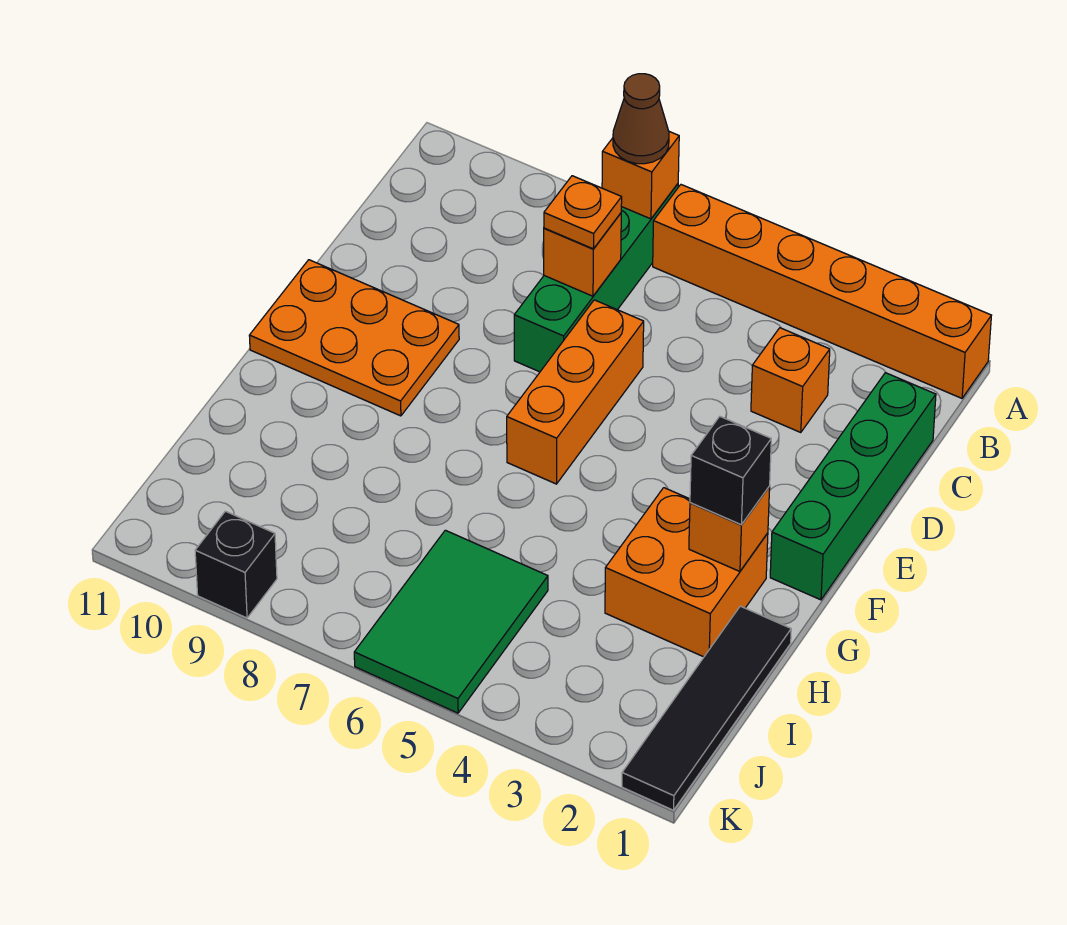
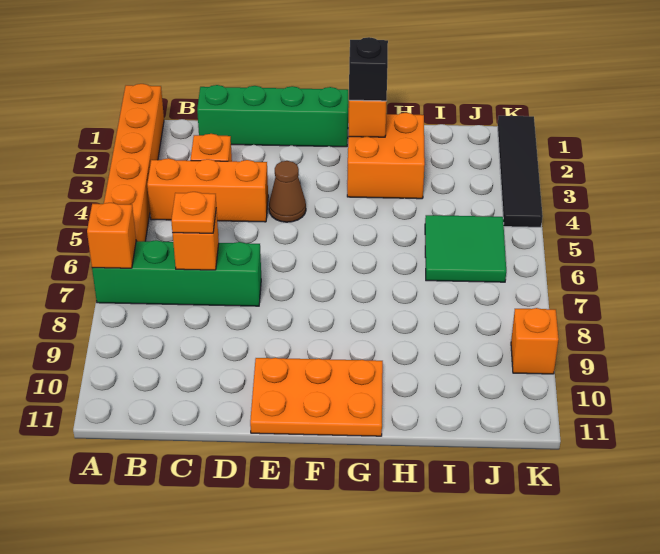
brown cone A7 level 3 -> brown cone E4 level 1
orange brick D6:F6 level 1 -> orange brick B4:D4 level 1
orange plate E9:F11 level 1 -> orange plate E10:G11 level 1
black tile H1:K1 level 1 -> black tile K1:K4 level 1
green tile I5:K6 level 1 -> green tile I5:J6 level 1
black brick K9 level 1 -> orange brick K9 level 1

